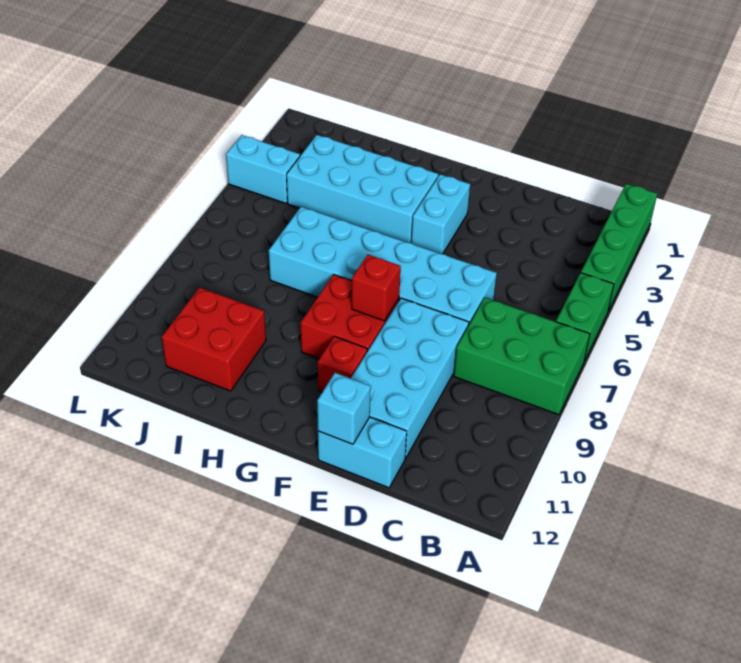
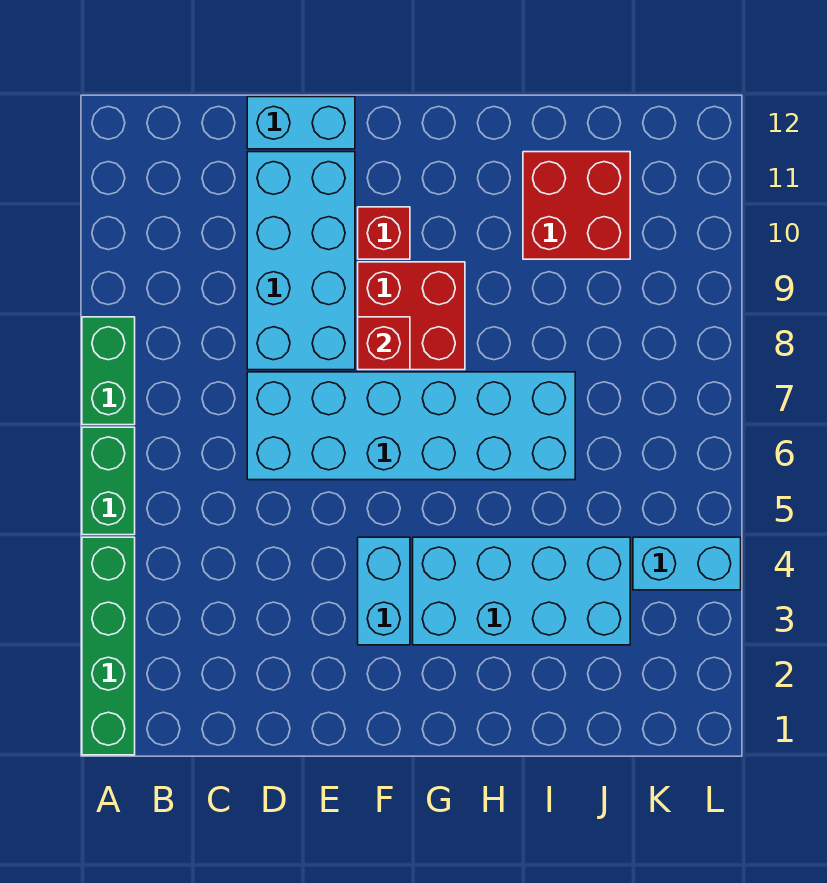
green brick A7:C8 level 1 -> green brick A7:A8 level 1
cyan brick E12 level 2 -> none

